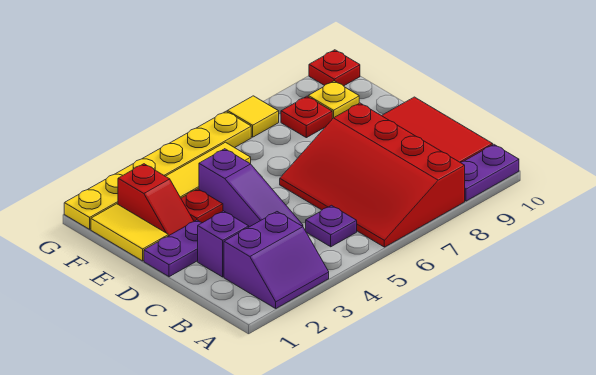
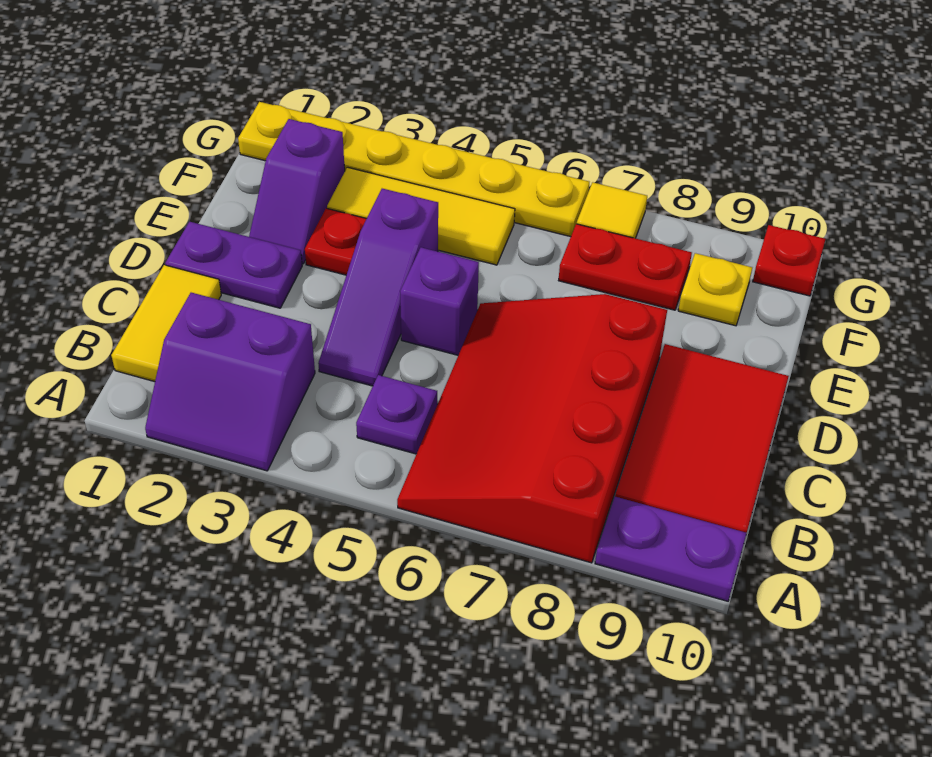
purple brick C2 level 1 -> purple brick D5 level 1
yellow tile E1:F1 level 1 -> yellow tile B1:C1 level 1
red slope E2:F2 level 1 top F -> purple slope E2:F2 level 1 top F
red plate F8 level 1 -> red plate F7:F8 level 1

